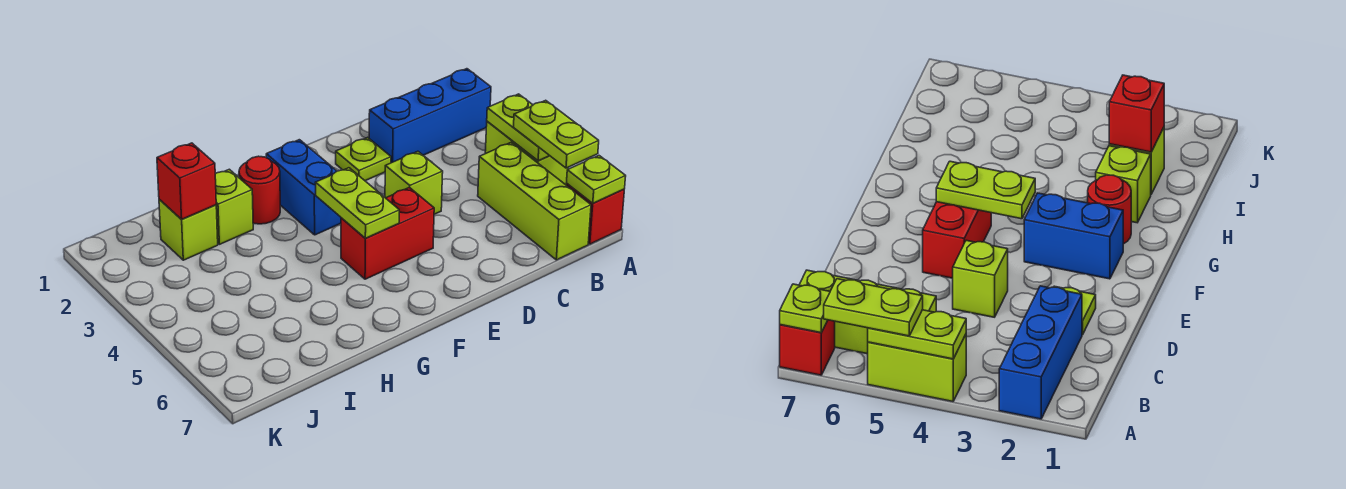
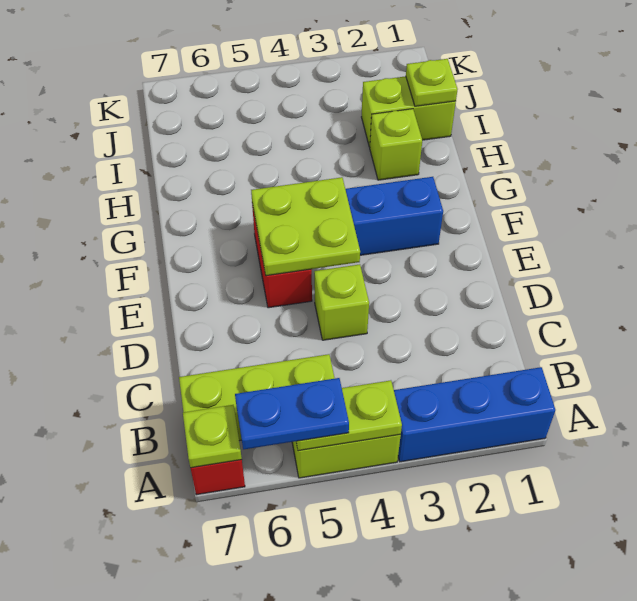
blue brick A2:C2 level 1 -> blue brick A1:A3 level 1
lime plate A5:A6 level 3 -> blue plate A5:A6 level 3
lime plate D2 level 1 -> lime plate I1 level 2
lime plate F4:F5 level 2 -> lime plate E4:F5 level 2
red round brick G2 level 1 -> none
lime brick I2 level 1 -> lime brick I1:I2 level 1
red brick I2 level 2 -> none

